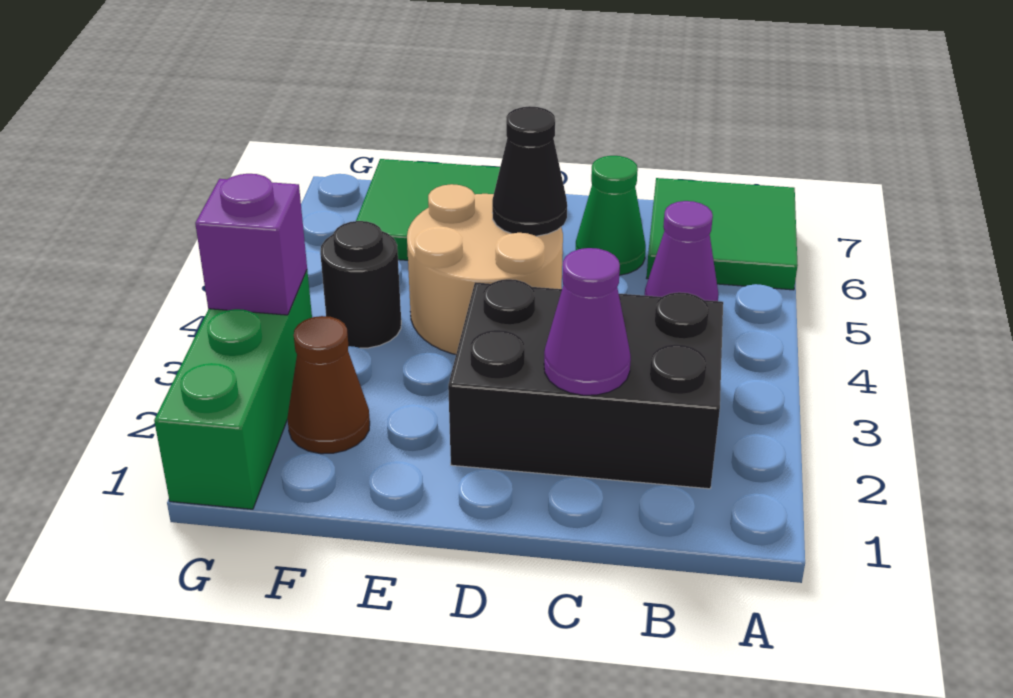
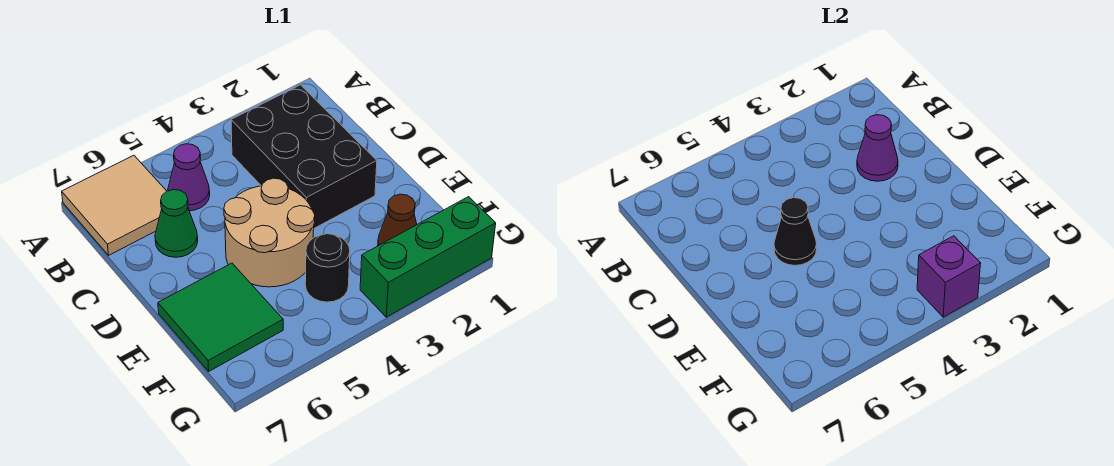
green tile A6:B7 level 1 -> tan tile A6:B7 level 1

